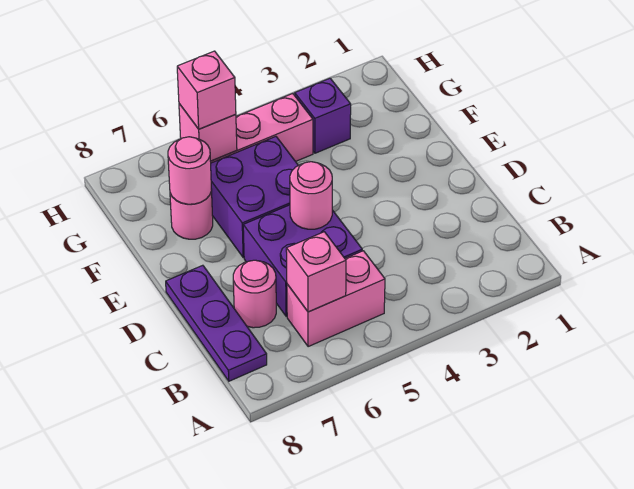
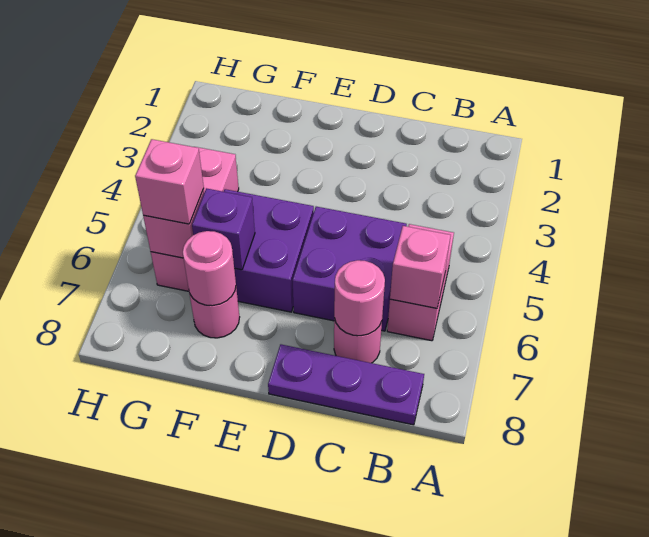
pink round brick D5 level 2 -> pink round brick C7 level 2
purple brick G3 level 1 -> purple brick F6 level 2

